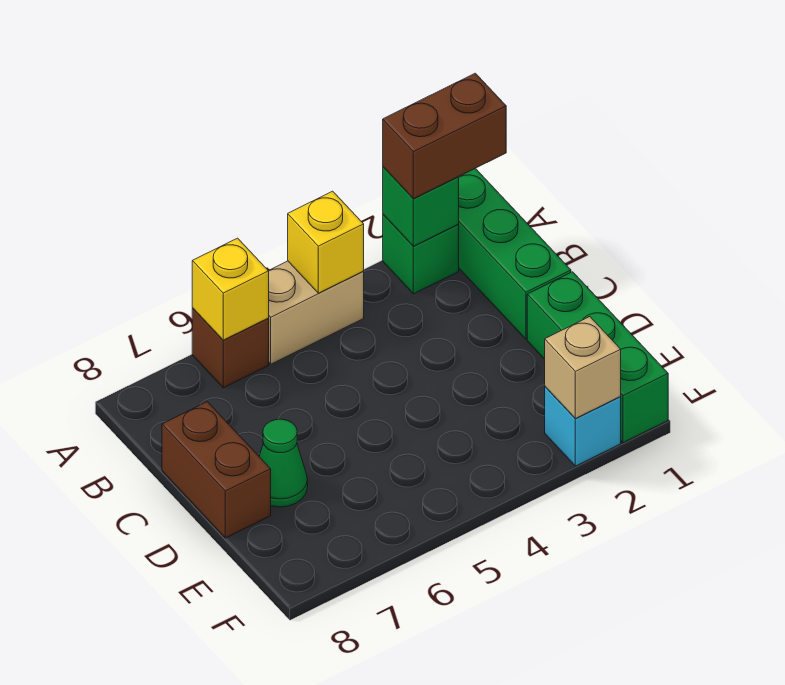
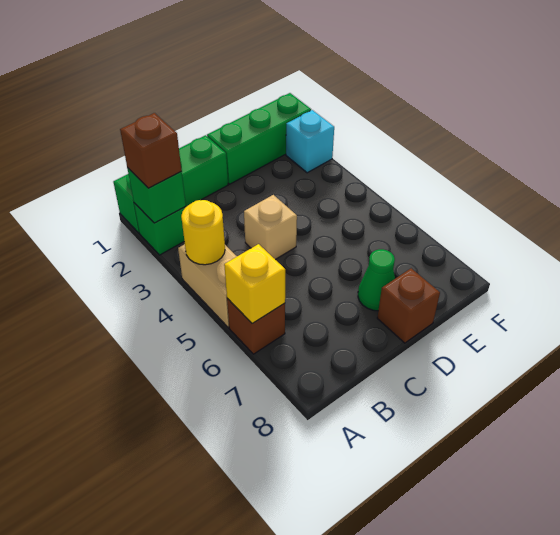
brown brick A1:A2 level 3 -> brown brick A2 level 3
yellow brick A4 level 2 -> yellow round brick A4 level 2
brown brick C8:D8 level 1 -> brown brick D8 level 1
tan brick F2 level 2 -> tan brick C4 level 1

